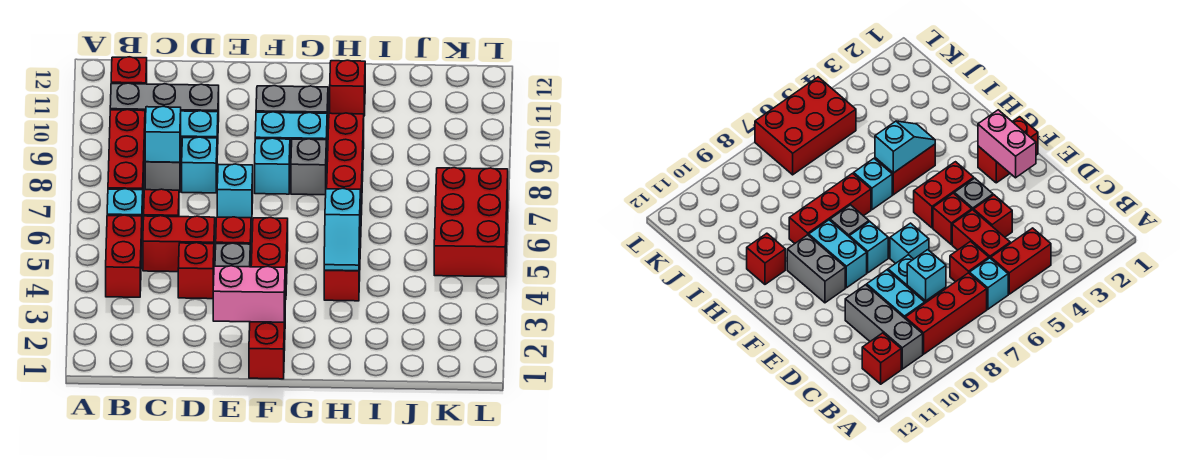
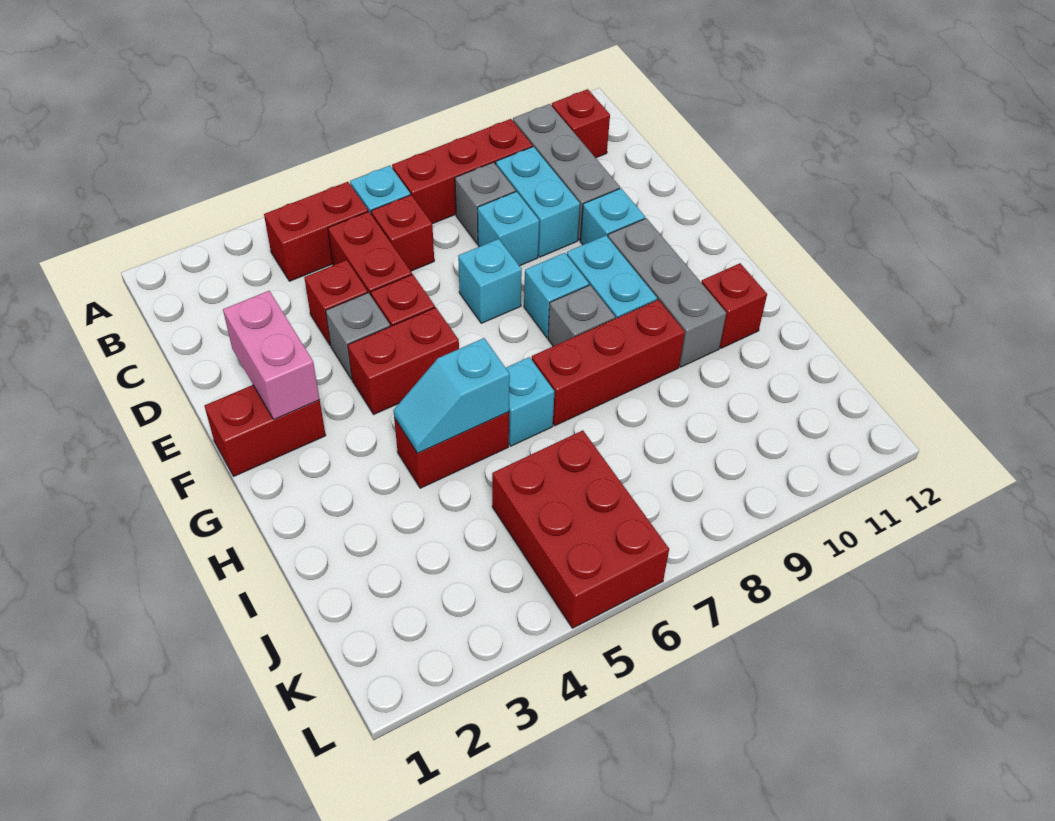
cyan brick C8 level 2 -> cyan brick E10 level 1
grey brick F10:G10 level 1 -> grey brick F10:H10 level 1
red brick K5:L7 level 1 -> red brick J5:L6 level 1

